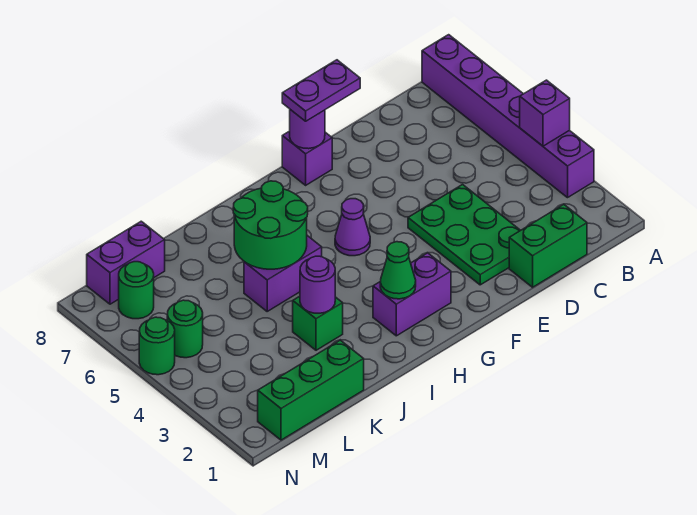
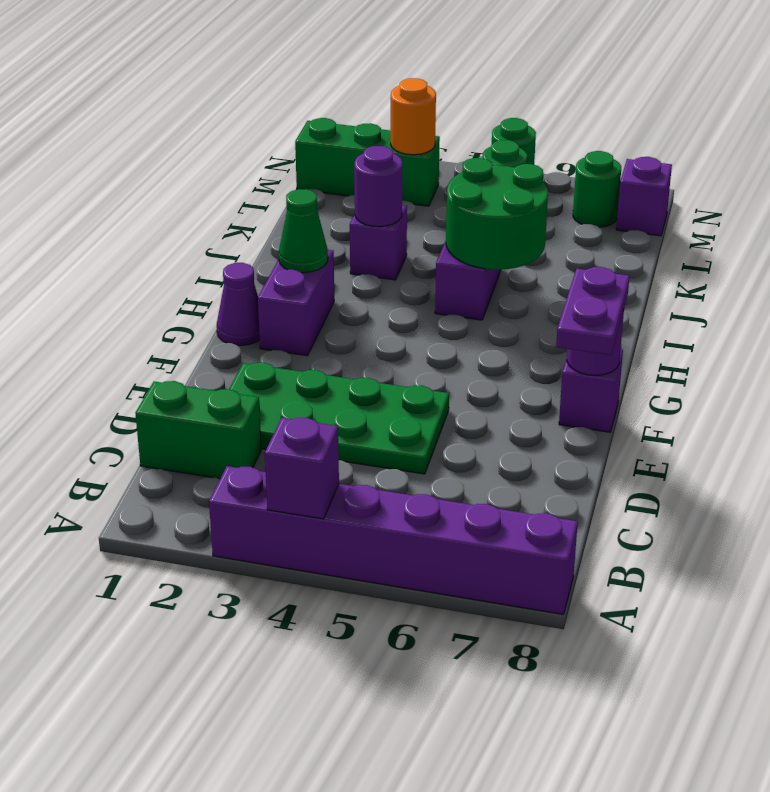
green brick C1:D1 level 1 -> green brick C1:C2 level 1
green plate D2:E4 level 1 -> green plate D2:E5 level 1
purple cone G5 level 1 -> purple cone G1 level 1
green brick J3 level 1 -> purple brick J3 level 1
green brick K1:M1 level 1 -> green brick M1:M3 level 1
purple brick L8:M8 level 1 -> purple brick M8 level 1
none -> orange round brick M3 level 2

